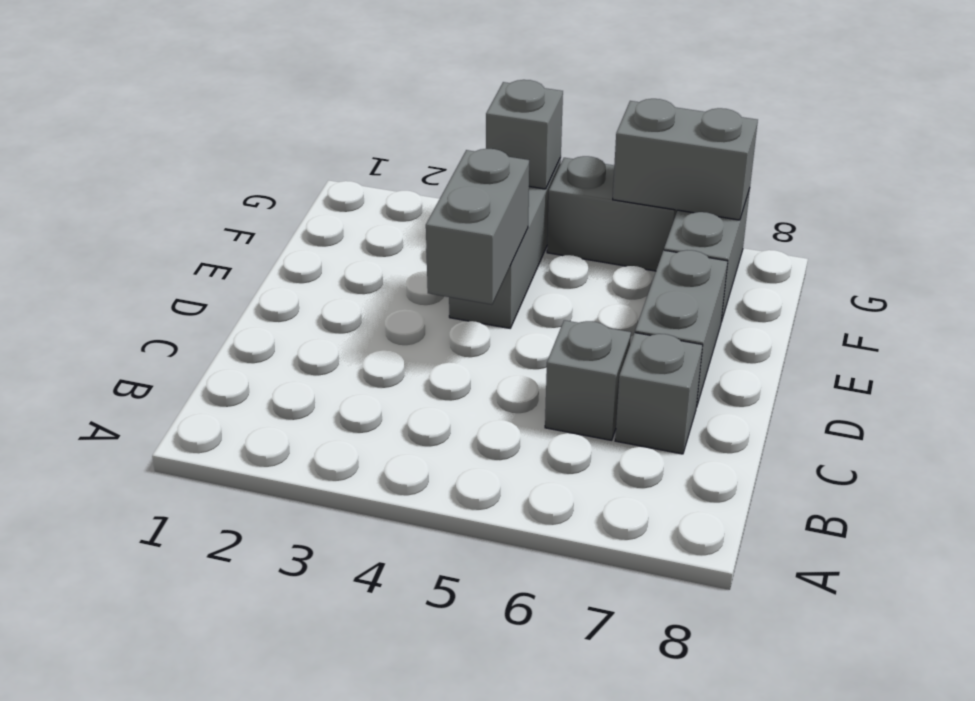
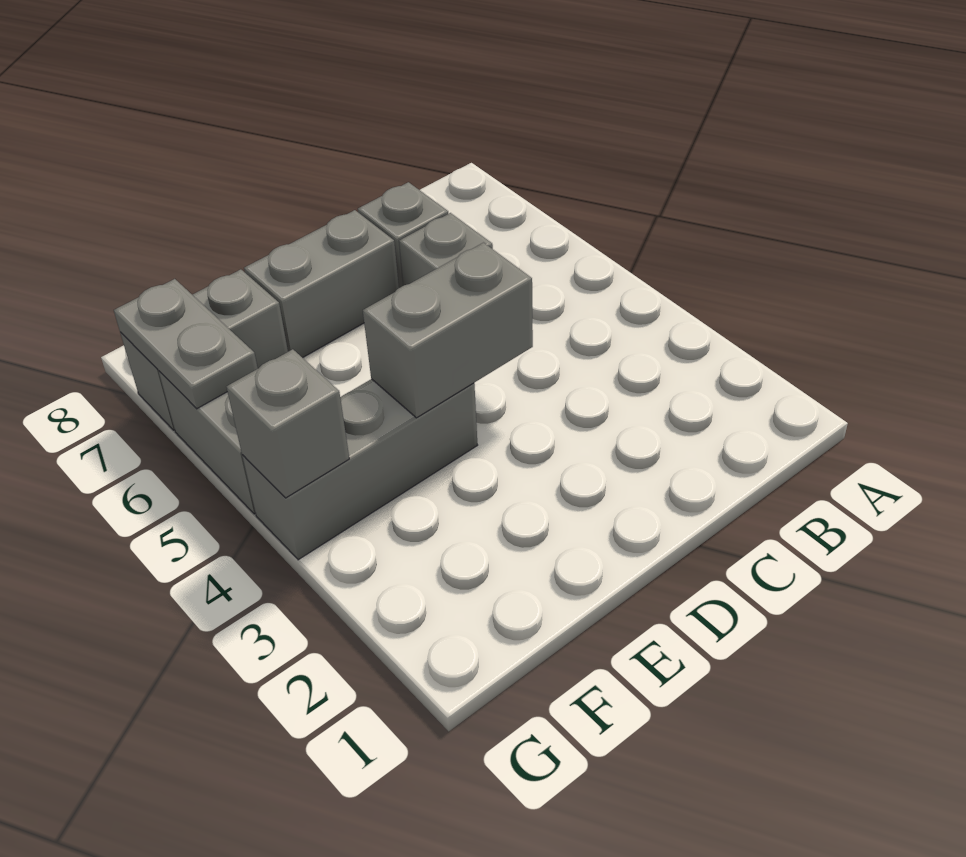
grey brick G6:G7 level 2 -> grey plate G6:G7 level 2

